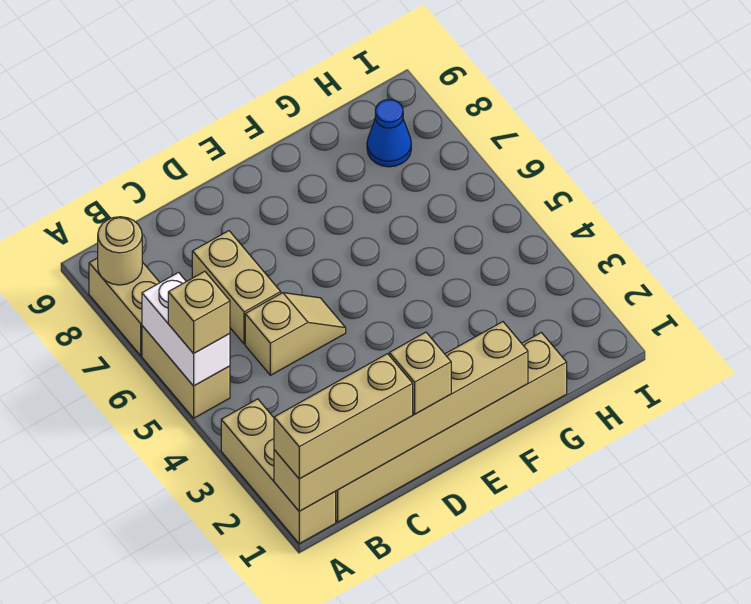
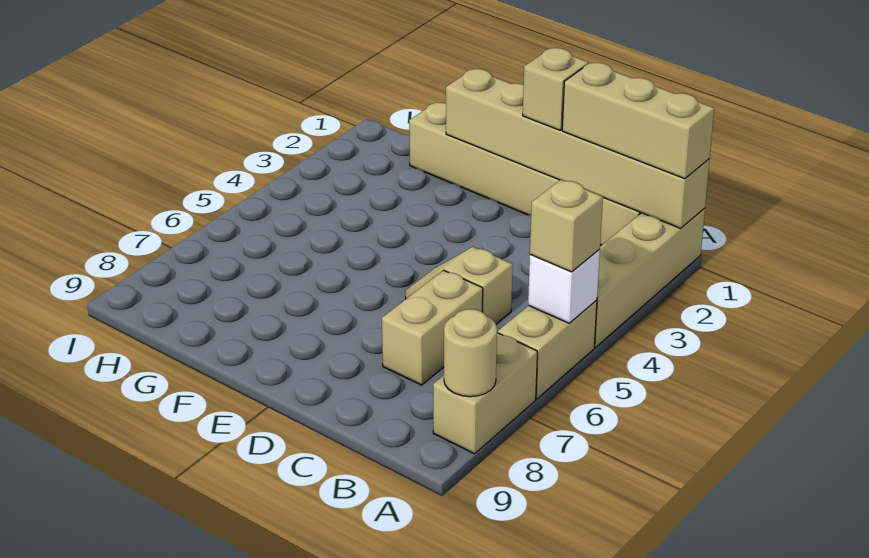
tan brick A1:A3 level 1 -> tan brick A1:A4 level 1
white brick A5:A6 level 2 -> white brick A5 level 2
blue cone H8 level 1 -> none

